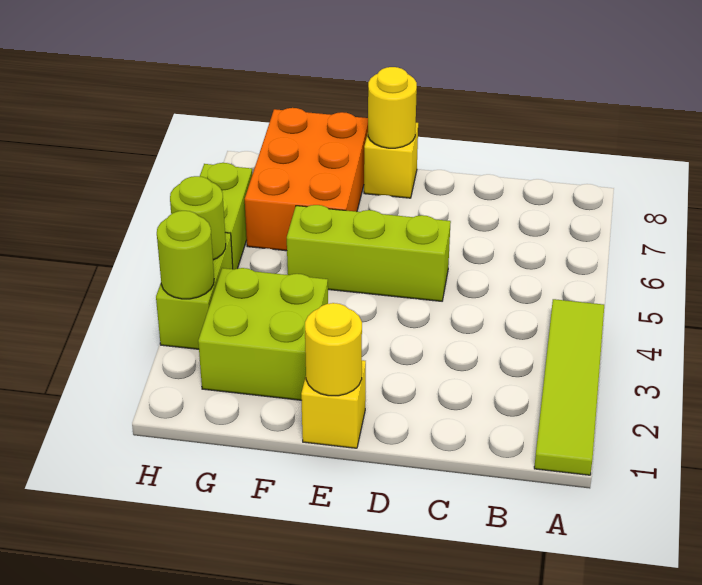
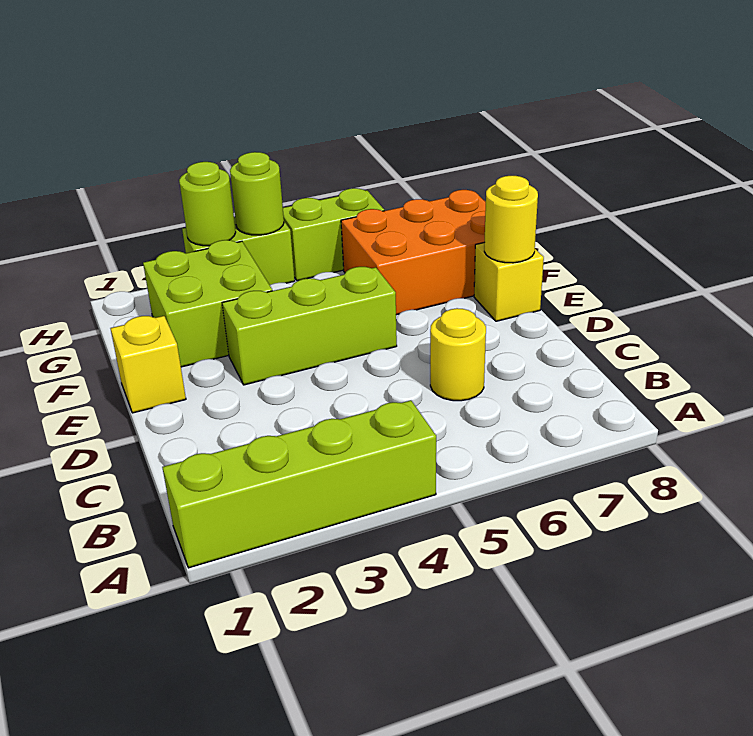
lime tile A1:A4 level 1 -> lime brick A1:A4 level 1
lime brick D5:F5 level 1 -> lime brick E3:E5 level 1
yellow round brick E1 level 2 -> yellow round brick C6 level 1

